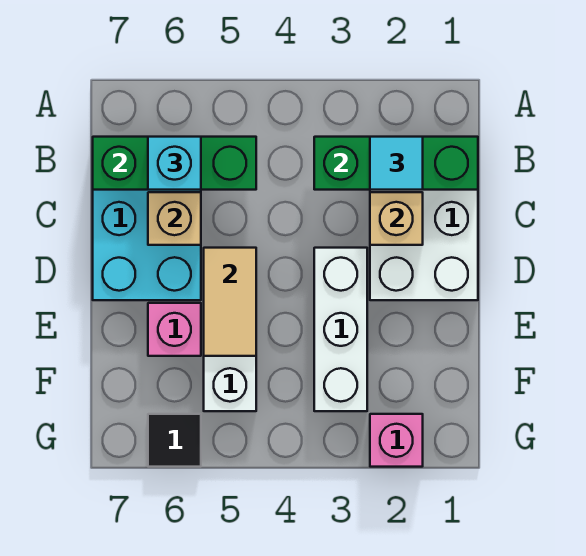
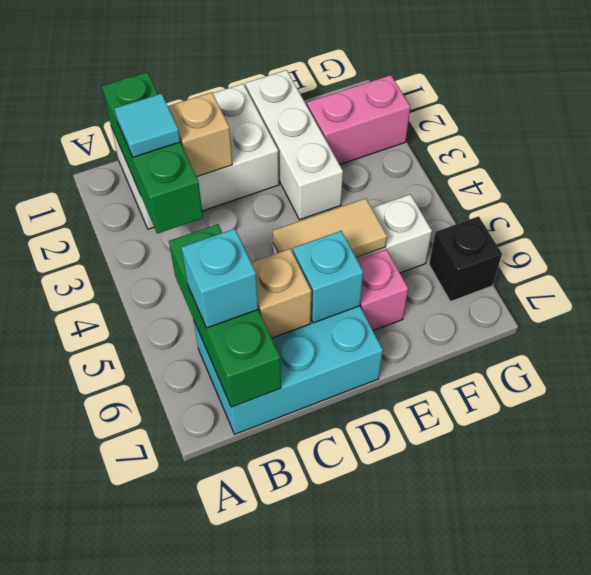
white brick D3:F3 level 1 -> white brick E1:E3 level 1
none -> cyan brick D6 level 2
pink brick G2 level 1 -> pink brick F2:G2 level 1
black tile G6 level 1 -> black brick G6 level 1

